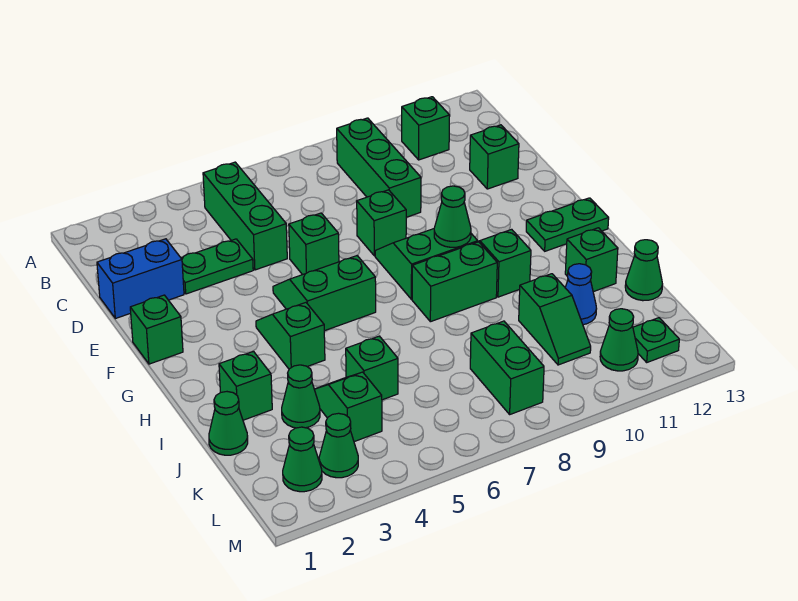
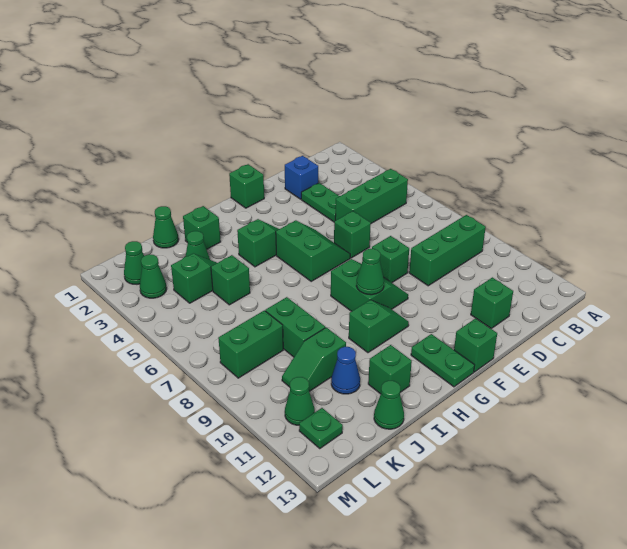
green brick B11 level 1 -> green brick F13 level 1
blue brick D1:D2 level 1 -> blue brick D2 level 1
green brick H8:H9 level 1 -> green brick J8:J9 level 1

